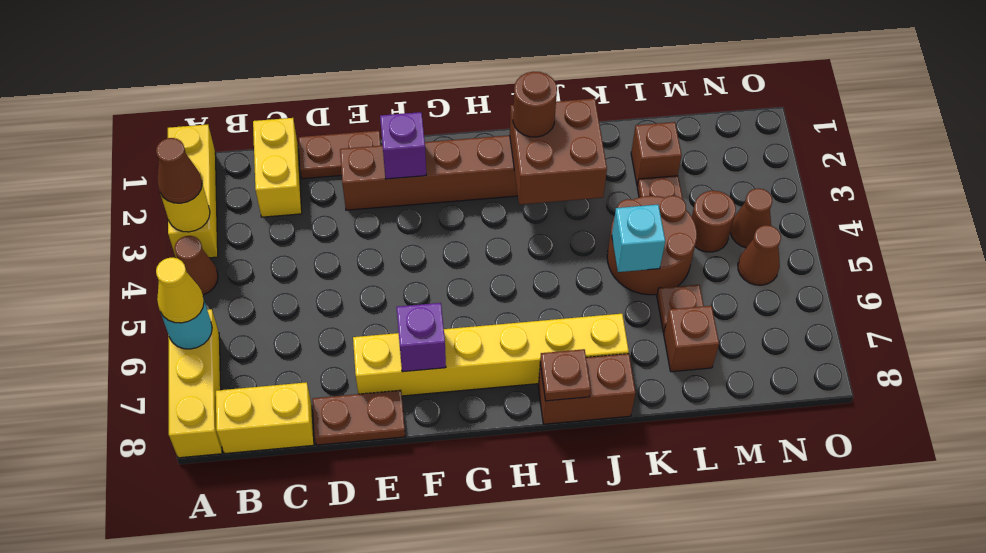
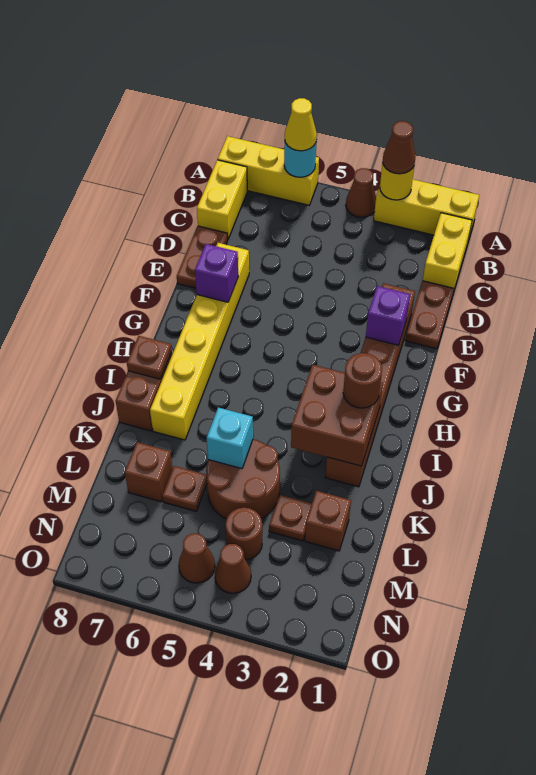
yellow brick C1:C2 level 1 -> yellow brick B1:C1 level 1

